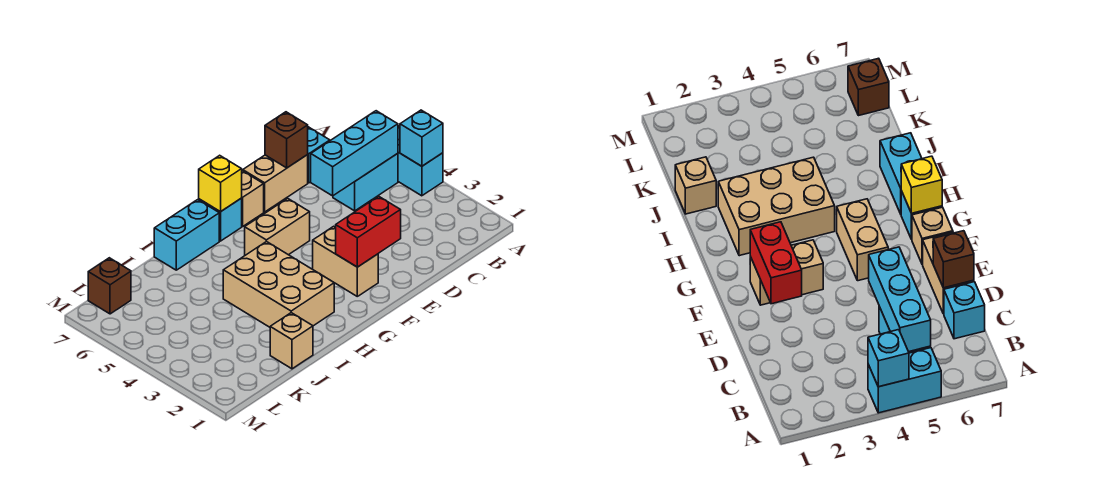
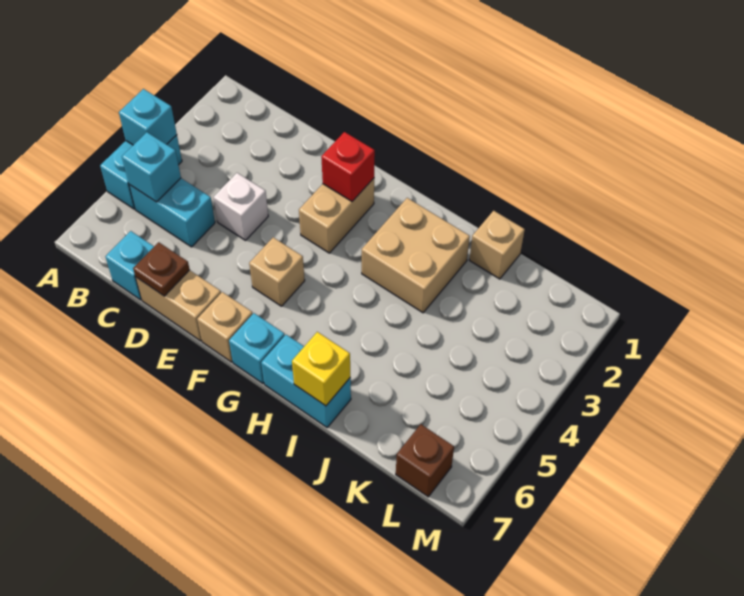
cyan brick B5:D5 level 2 -> cyan brick B5 level 2
none -> white brick D4 level 1
brown brick D7 level 2 -> brown plate D7 level 2
red brick E2:F2 level 2 -> red brick F2 level 2
tan brick F5:G5 level 1 -> tan brick F5 level 1
yellow brick G7 level 2 -> yellow brick I7 level 2
tan brick H2:I4 level 1 -> tan brick H2:I3 level 1

